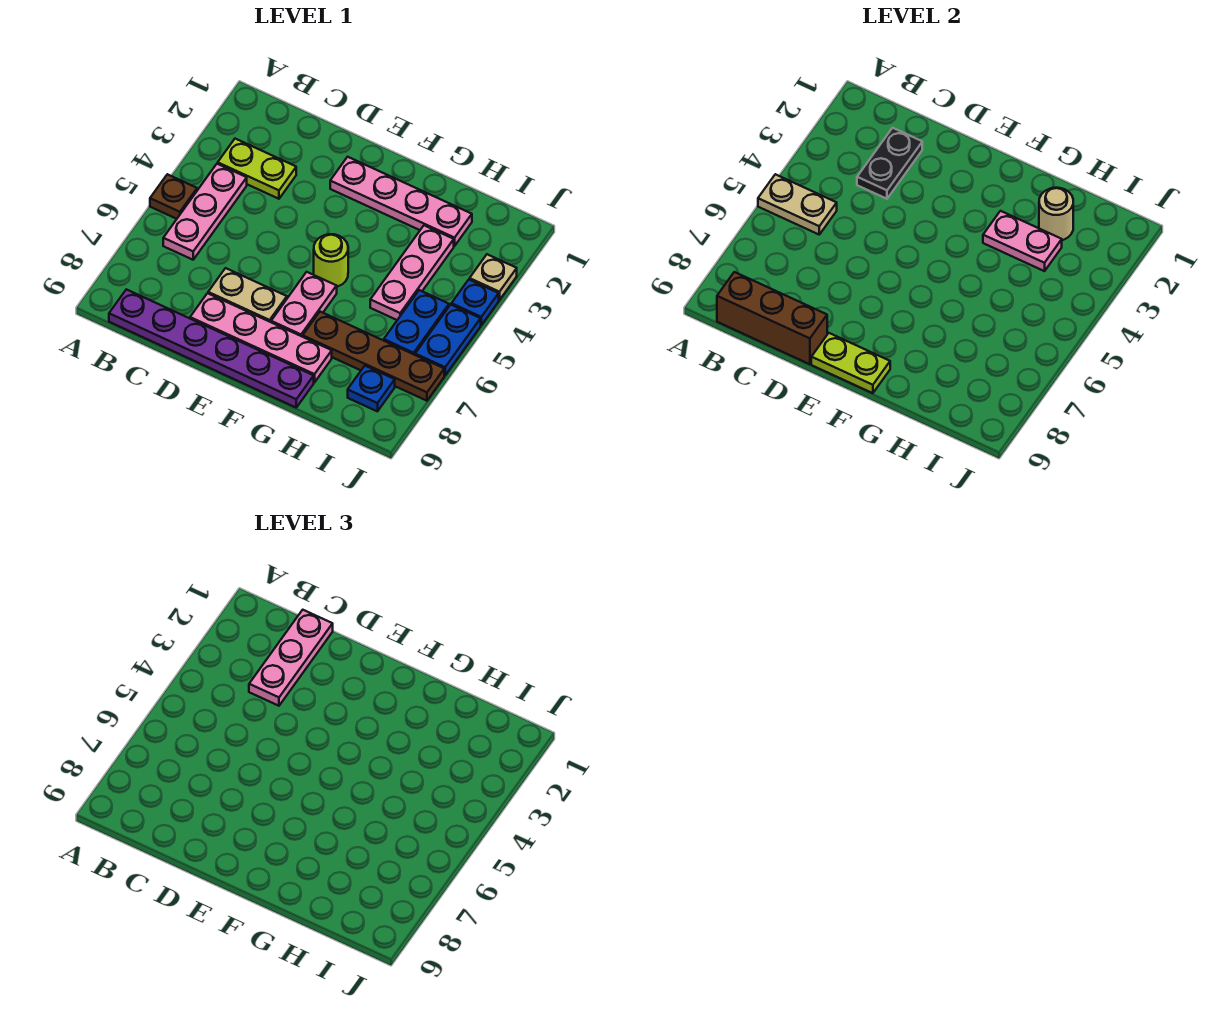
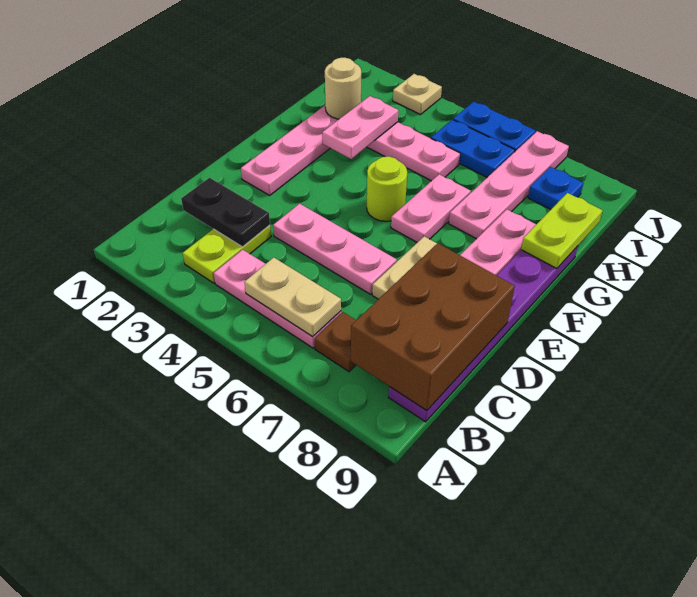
brown plate A5 level 1 -> brown plate B7 level 1
tan plate A5:B5 level 2 -> tan plate B5:B6 level 2
brown brick B9:D9 level 2 -> brown brick B8:D9 level 2
pink plate C1:C3 level 3 -> pink plate D4:D6 level 1
lime plate E9:F9 level 2 -> lime plate G9:H9 level 2
pink plate F6:F7 level 1 -> pink plate F6:G6 level 1
brown plate G7:J7 level 1 -> pink plate G7:J7 level 1
blue plate J4 level 1 -> none

